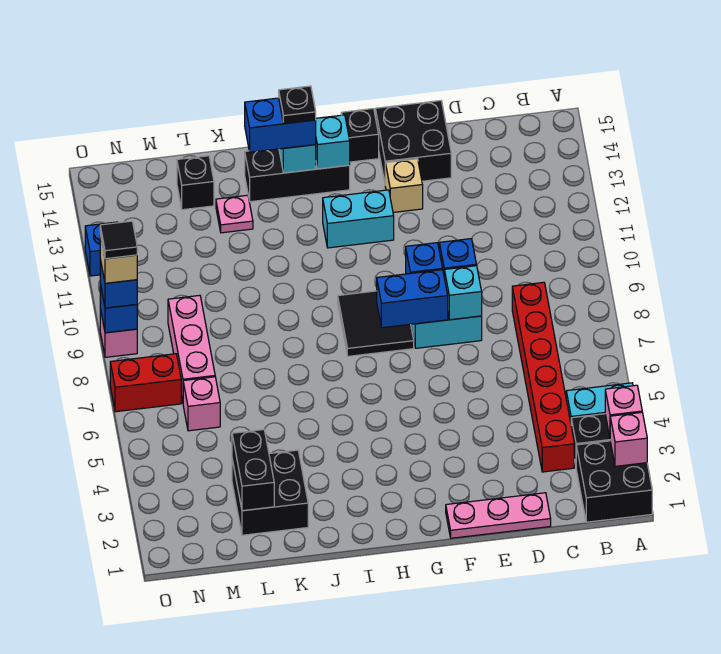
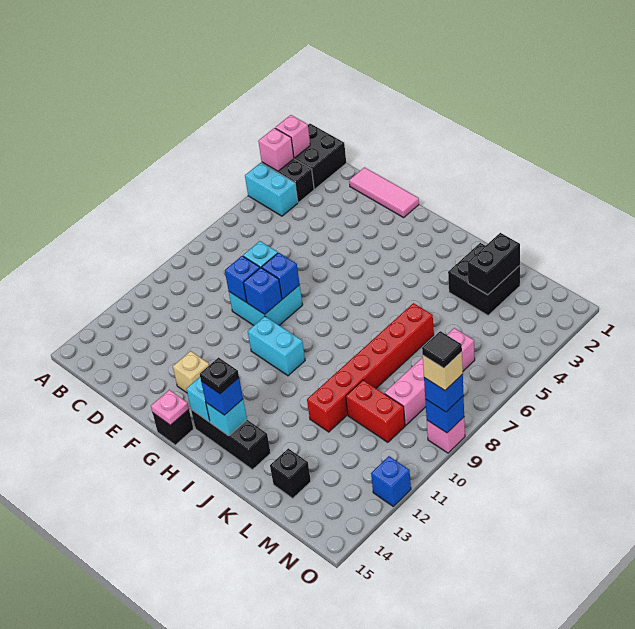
red brick C3:C8 level 1 -> red brick K6:K11 level 1
pink plate D1:F1 level 1 -> pink tile D1:F1 level 1
black brick E14:F15 level 1 -> none
blue brick F8:G8 level 2 -> blue brick F8 level 2
black tile G8:H9 level 1 -> none
cyan brick G12:H12 level 1 -> cyan brick G10:H10 level 1
blue brick I14:J14 level 3 -> blue brick I14 level 3
pink plate K13 level 1 -> pink plate G15 level 2
red brick N7:O7 level 1 -> red brick L10:M10 level 1

